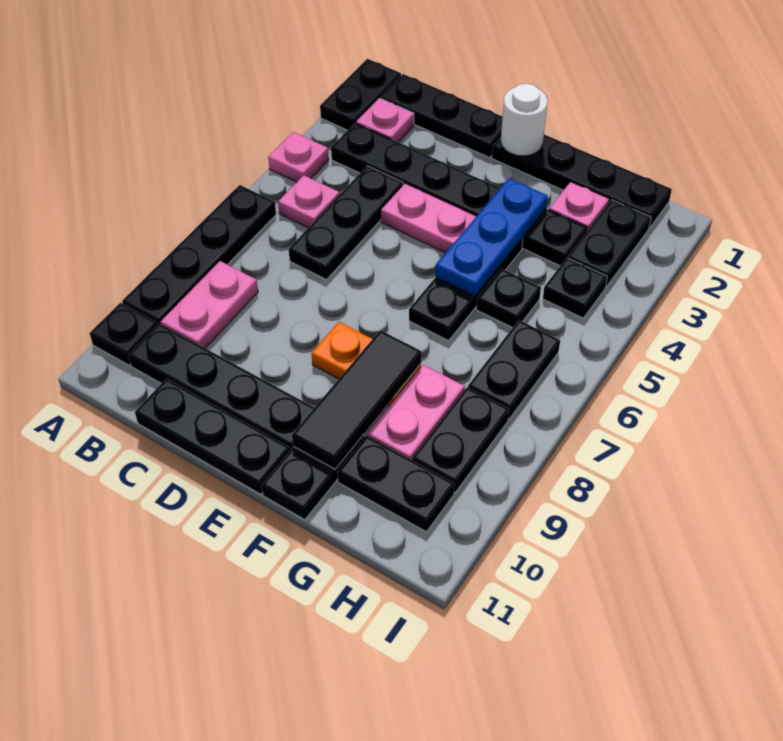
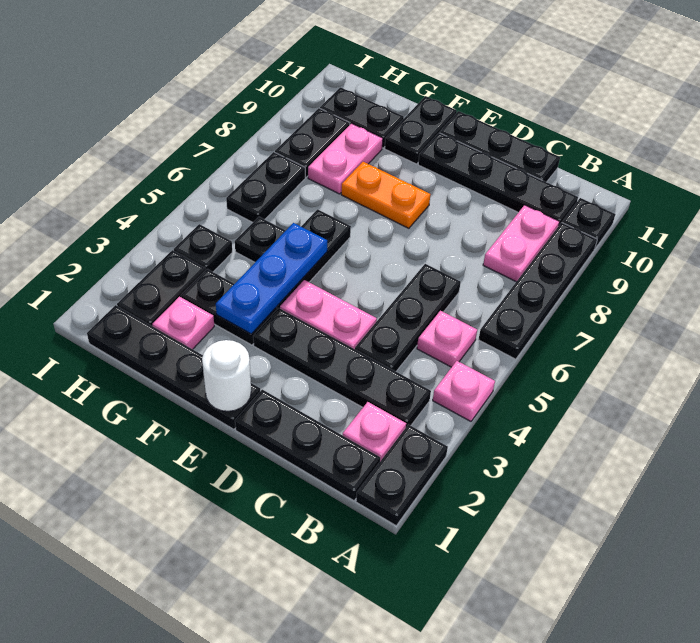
black tile F8:F10 level 2 -> none

